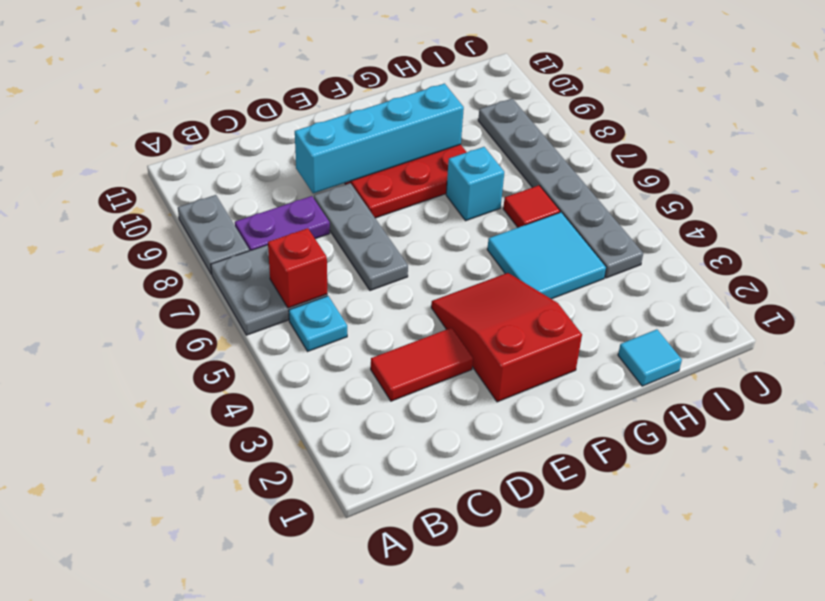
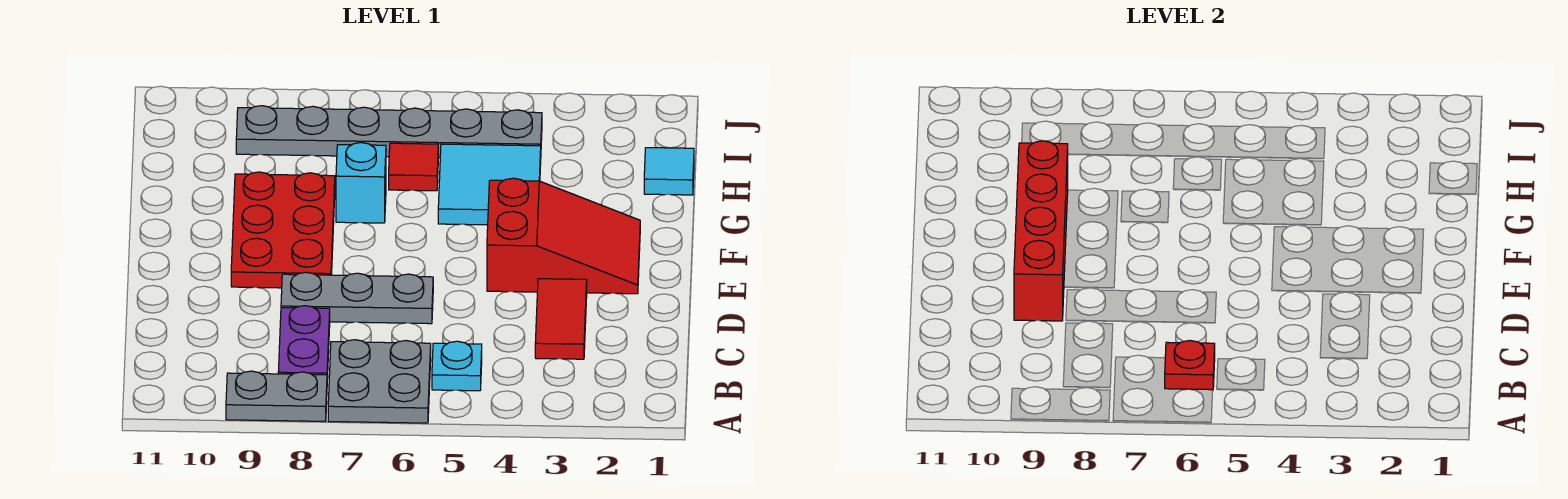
red brick B6 level 2 -> red plate B6 level 2
cyan brick D9:G9 level 2 -> red brick D9:G9 level 2
red slope E2:F4 level 1 top 2 -> red slope E2:F4 level 1 top 4

